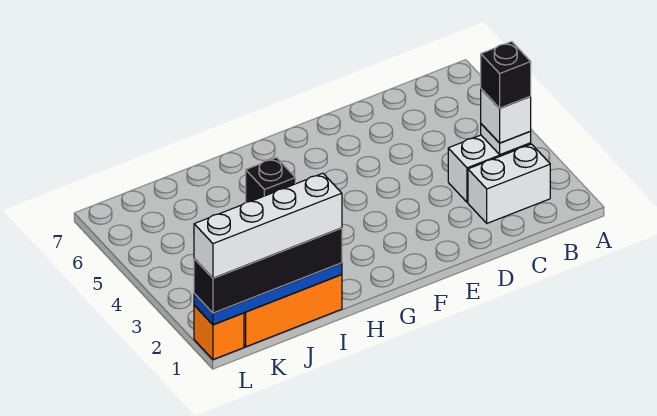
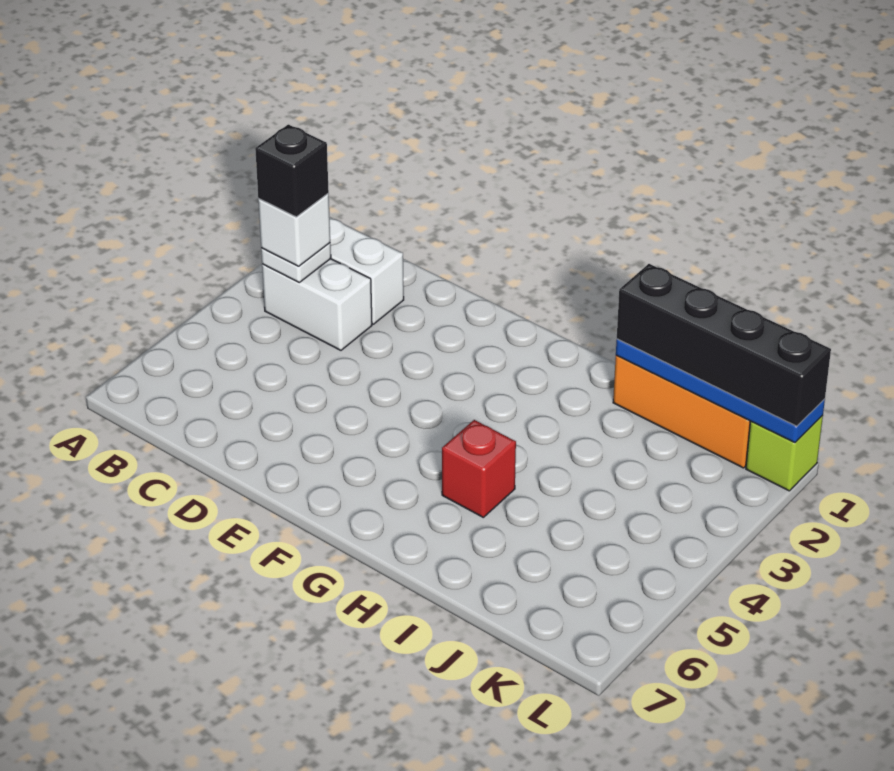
black brick H5 level 1 -> red brick H5 level 1
white brick I1:L1 level 4 -> none
orange brick L1 level 1 -> lime brick L1 level 1

